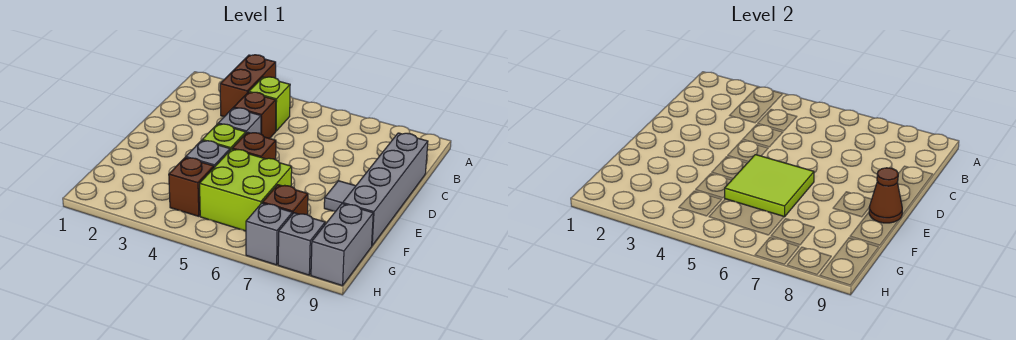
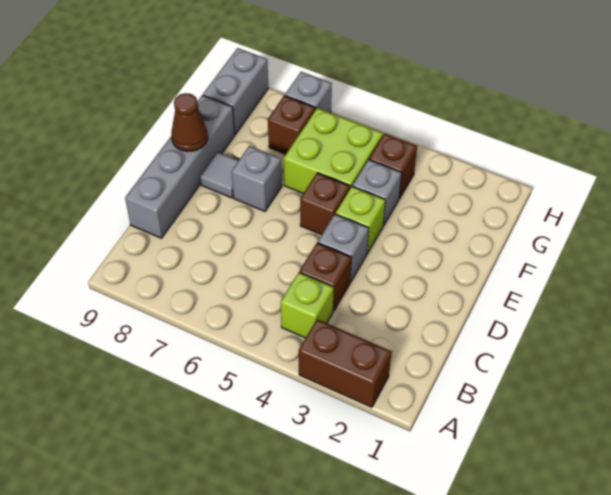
brown brick A3:B3 level 1 -> brown brick A2:A3 level 1
lime tile E5:F6 level 2 -> none
grey brick H8 level 1 -> grey brick E7 level 1

